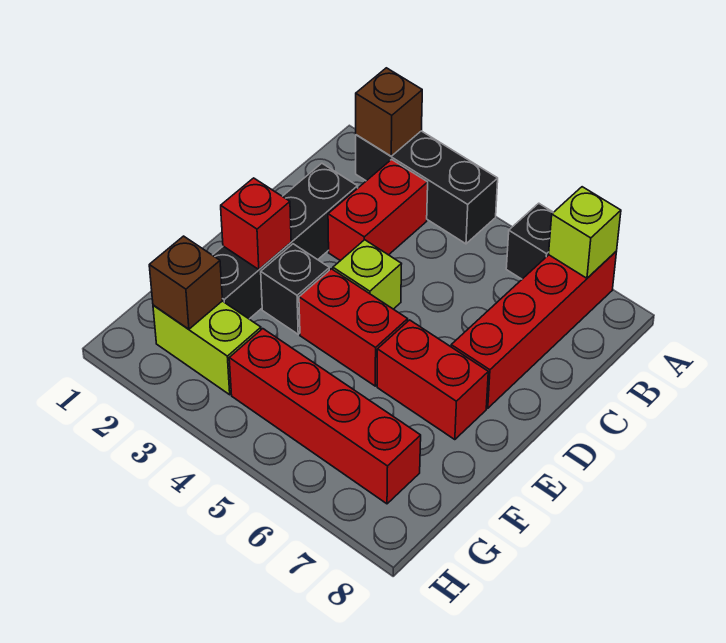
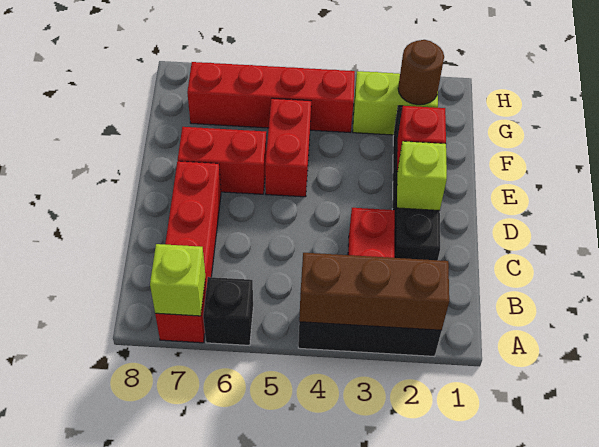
brown brick A2 level 2 -> brown brick A2:A4 level 2
lime brick D4 level 1 -> lime brick D2 level 2
black brick E3 level 1 -> none
red brick E4:E5 level 1 -> red brick E5:F5 level 1
brown brick G2 level 2 -> brown round brick G2 level 2

